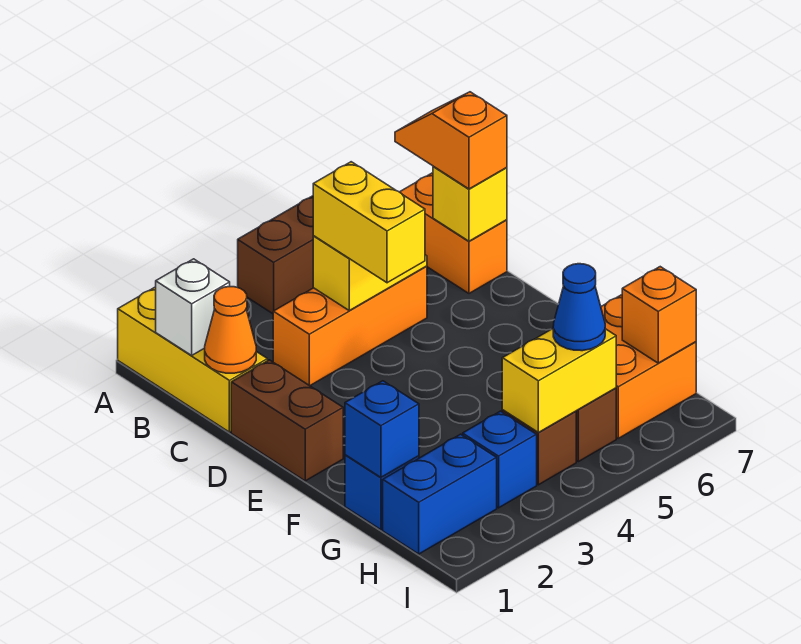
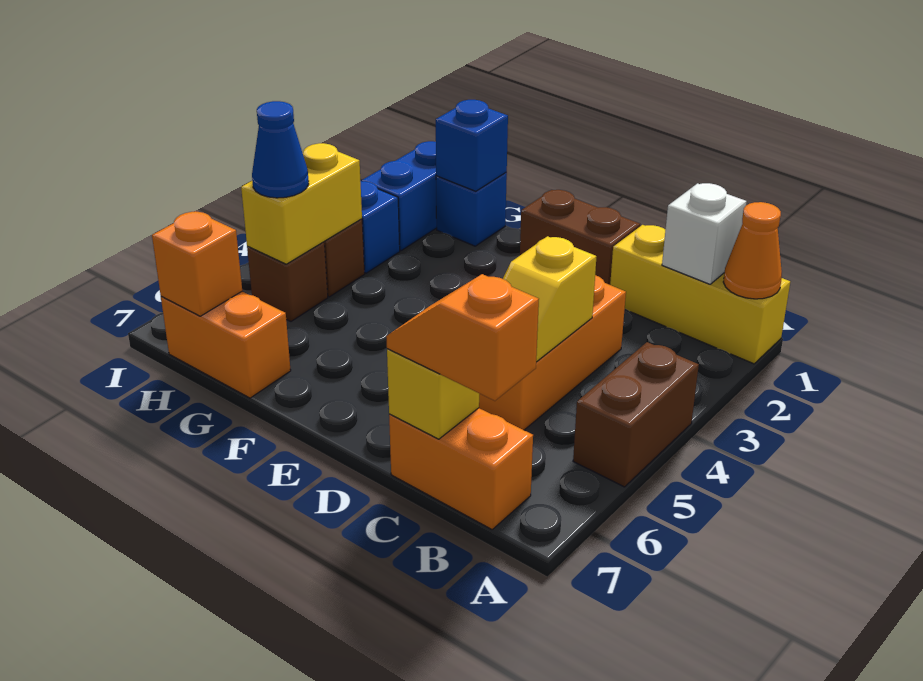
orange slope B7:C7 level 3 top C -> orange slope B7:C7 level 3 top B
orange cone C1 level 2 -> orange cone A1 level 2
yellow brick C4:D4 level 3 -> none
orange brick G6:H7 level 1 -> orange brick G7:H7 level 1

